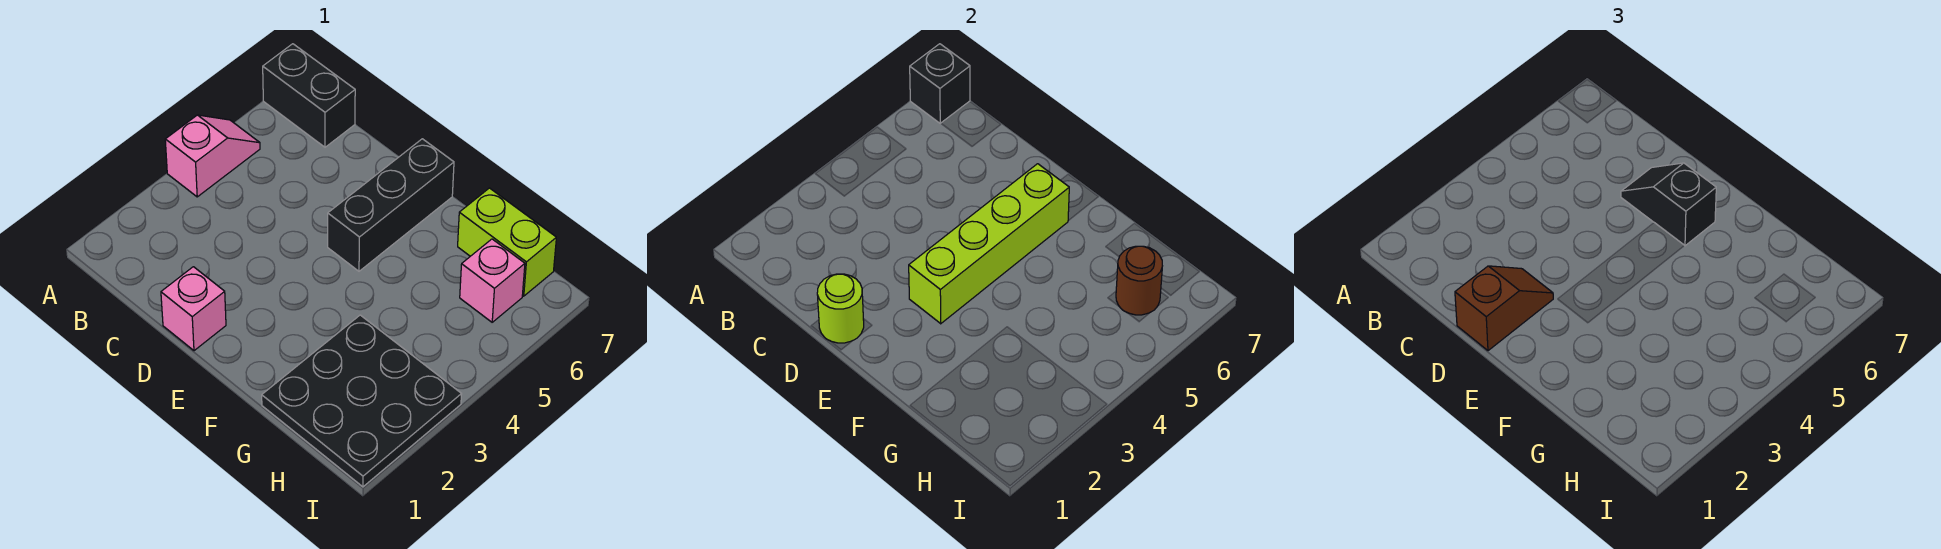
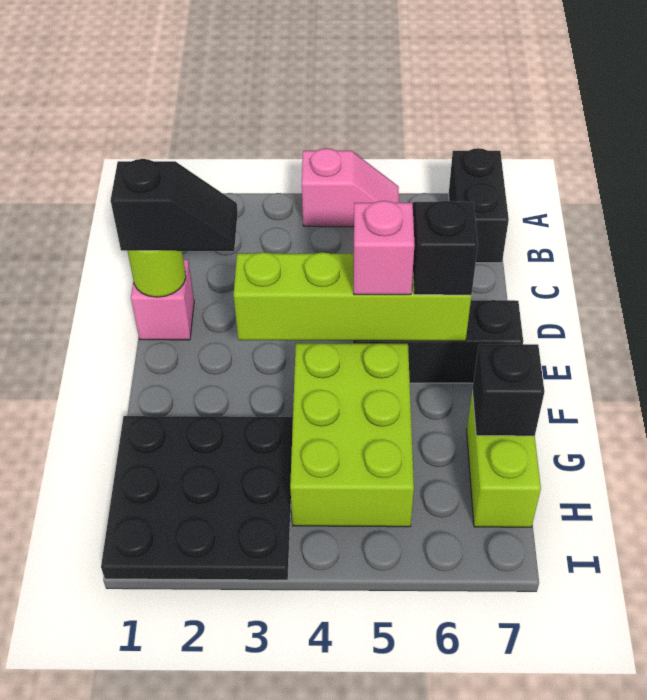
black brick A7 level 2 -> black brick G7 level 2
brown slope D1:D2 level 3 top 1 -> black slope D1:D2 level 3 top 1
none -> lime brick F4:H5 level 1
pink brick H6 level 1 -> pink brick E5 level 3
brown round brick H6 level 2 -> none

